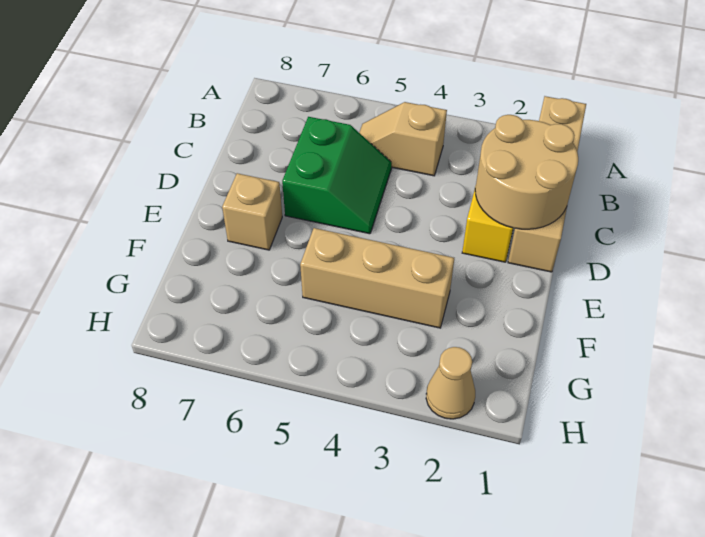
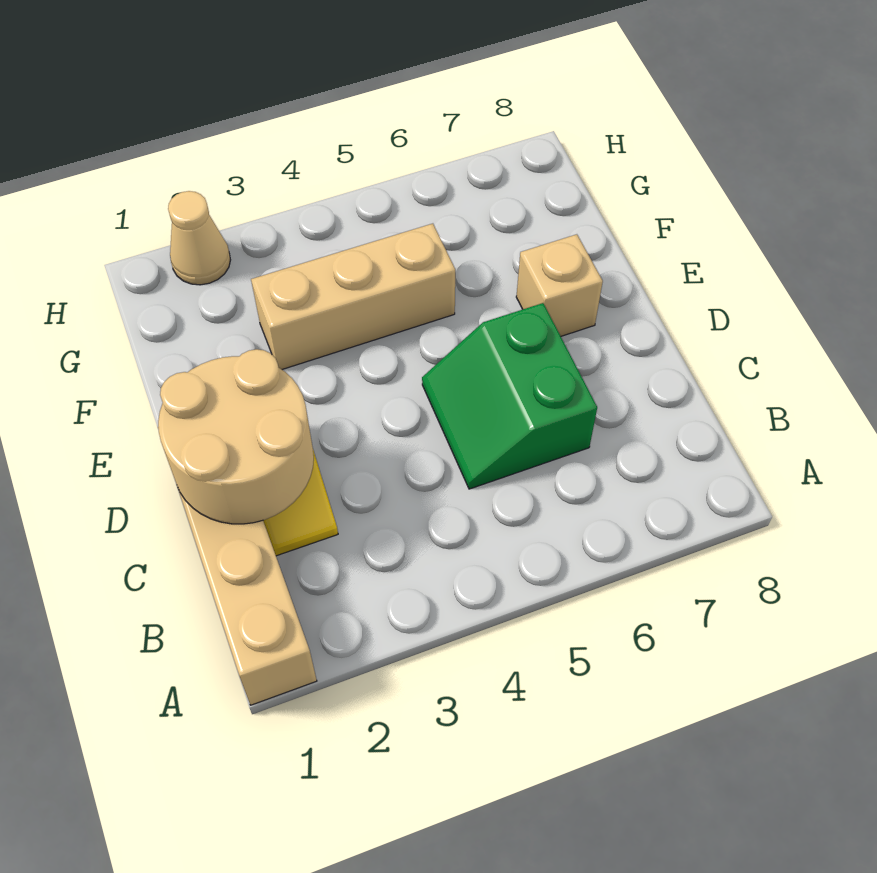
tan slope B4:B5 level 1 top 4 -> none

